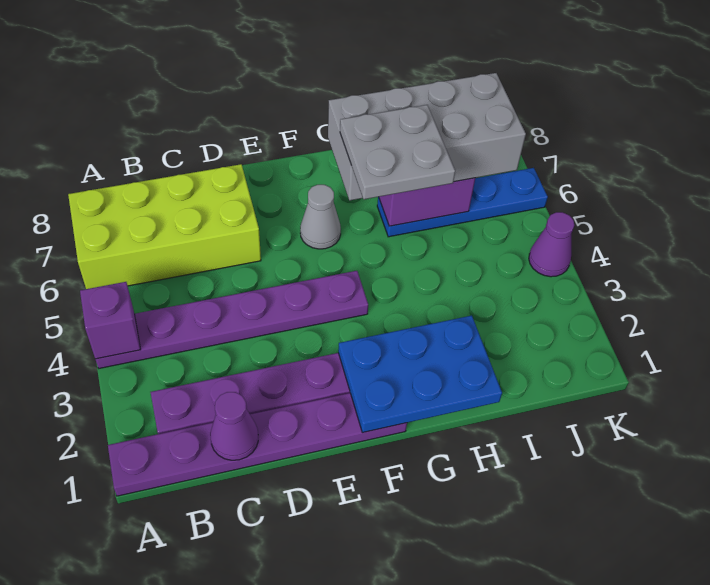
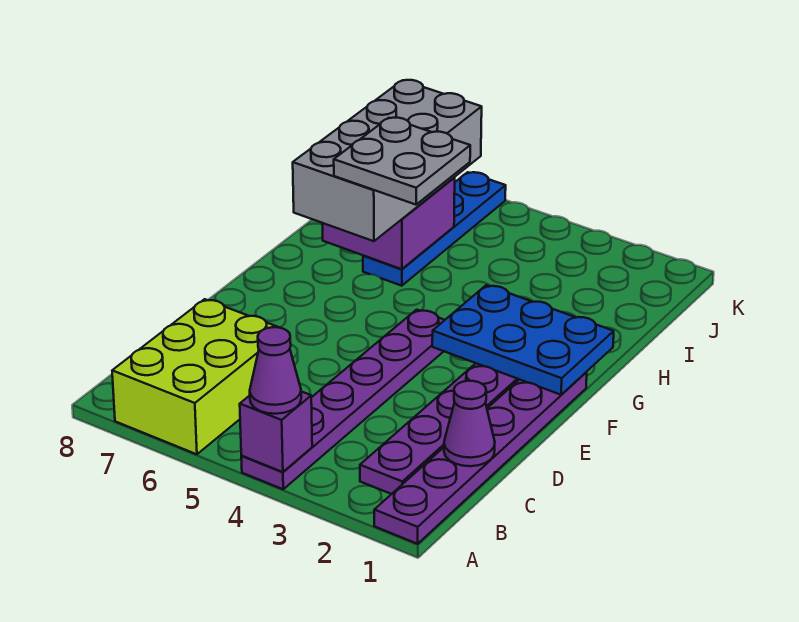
lime brick A6:D7 level 1 -> lime brick A6:C7 level 1
blue plate F1:H2 level 2 -> blue plate F1:G3 level 2
grey cone F6 level 1 -> none
purple cone K4 level 1 -> purple cone A4 level 3

